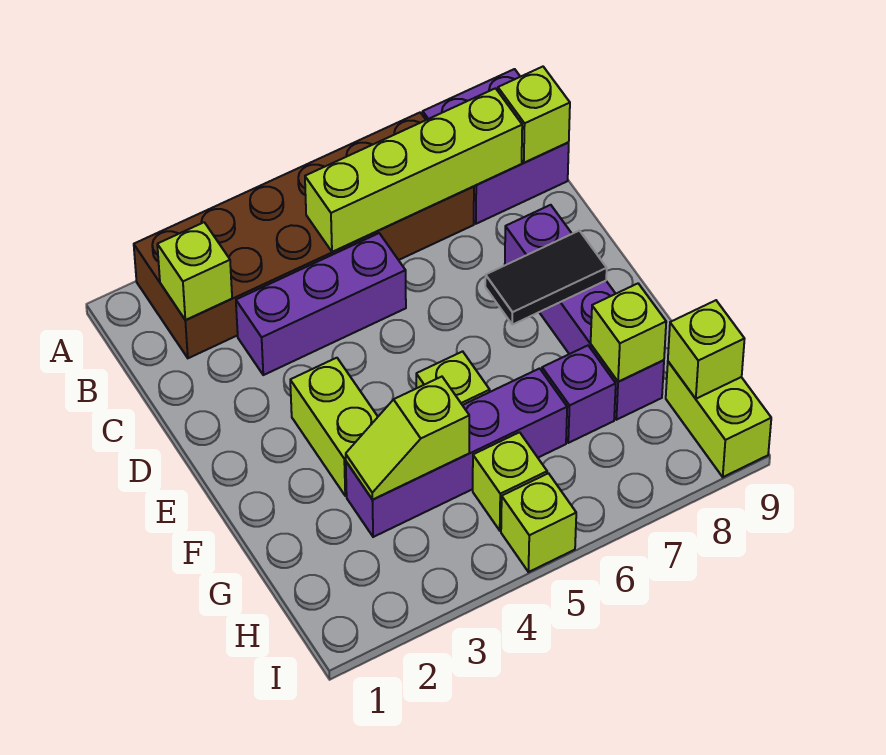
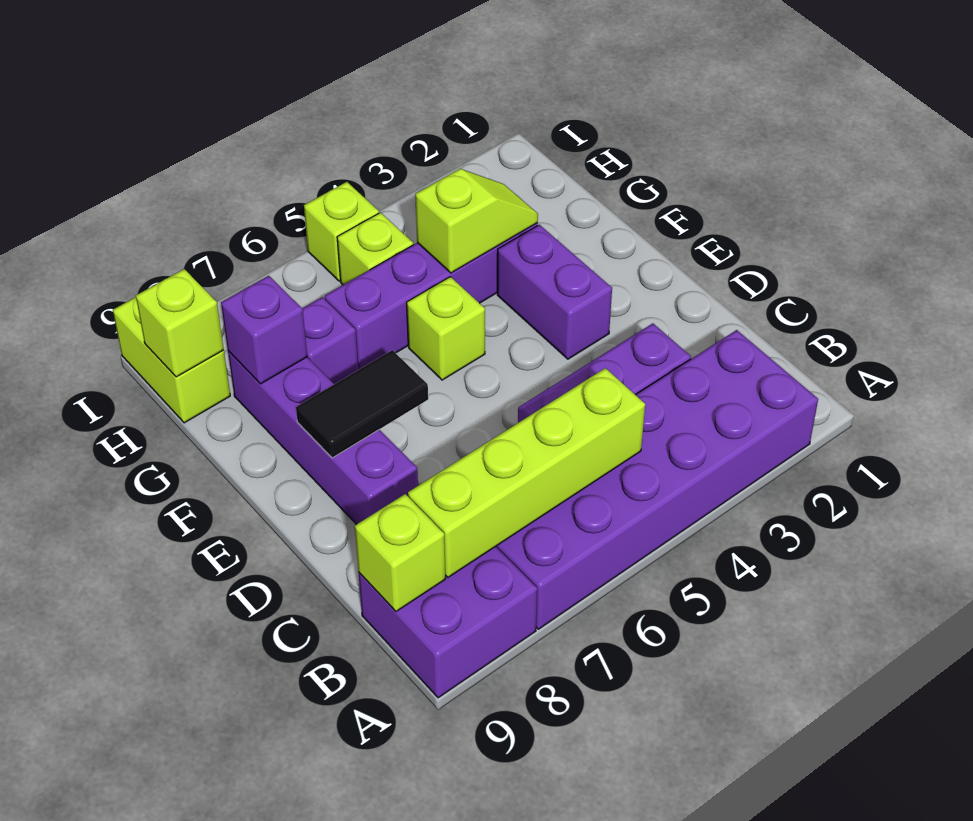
brown brick A2:B7 level 1 -> purple brick A2:B7 level 1
lime brick B2 level 2 -> none
lime brick E3:F3 level 1 -> purple brick E3:F3 level 1
lime brick G8 level 2 -> purple brick G8 level 2

